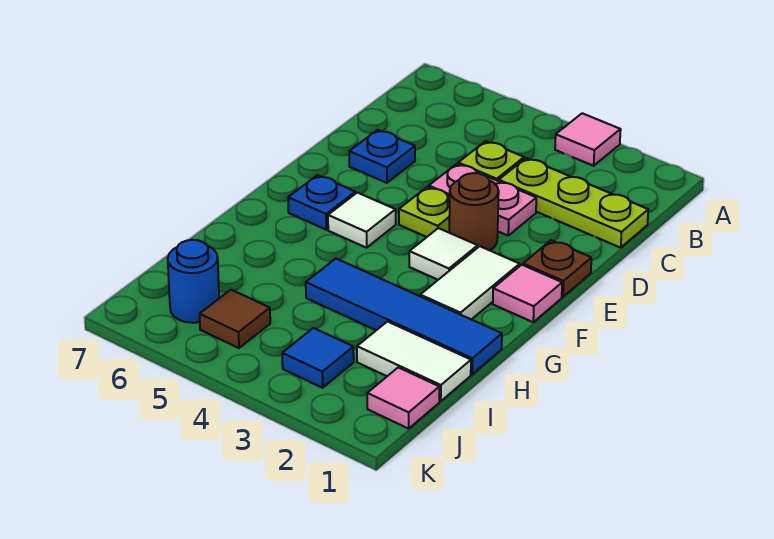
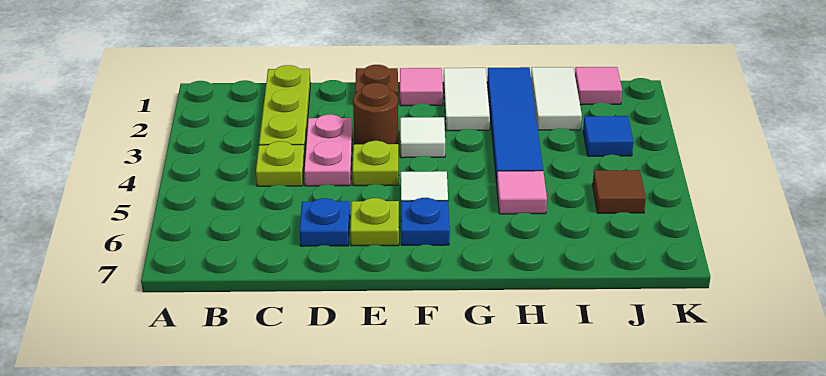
pink tile A3 level 1 -> pink tile H5 level 1
none -> lime plate E6 level 1
white tile F2:G2 level 1 -> white tile G1:G2 level 1
blue round brick J6 level 1 -> none

